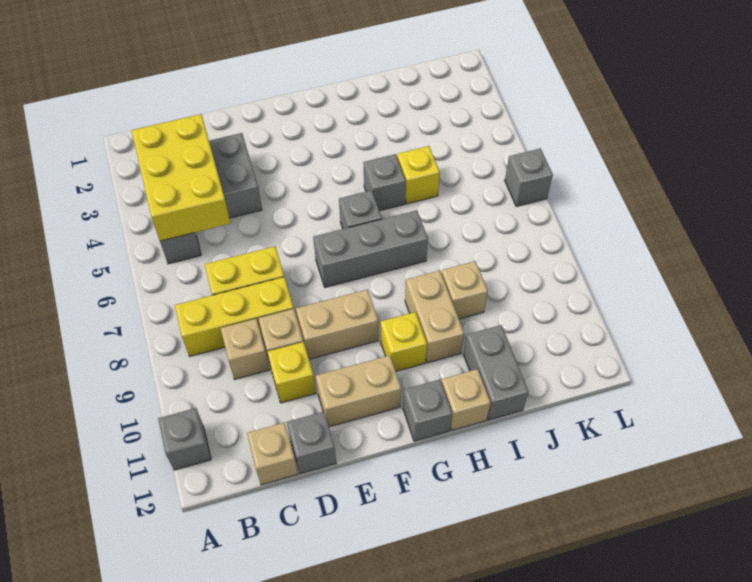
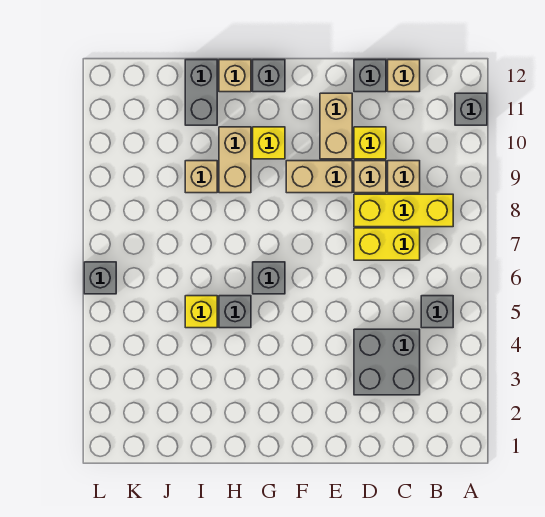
yellow brick B3:C5 level 2 -> none
tan brick E11:F11 level 1 -> tan brick E10:E11 level 1
grey brick F7:H7 level 1 -> none

